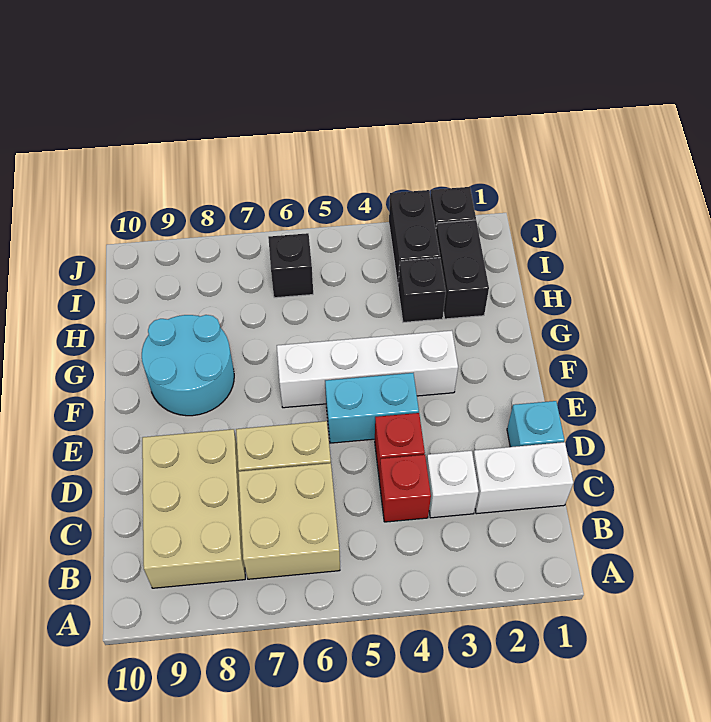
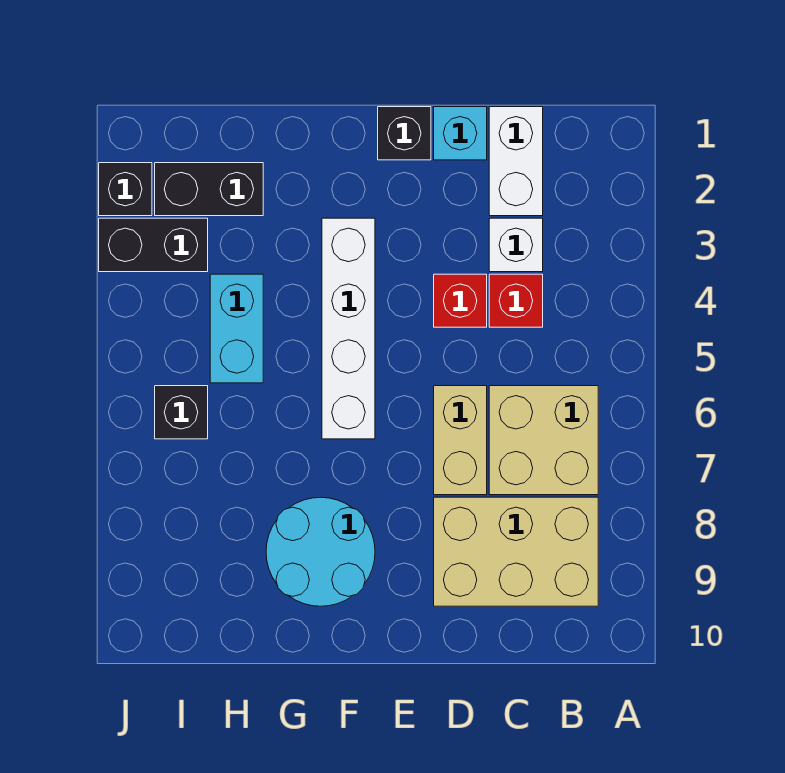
cyan brick E4:E5 level 1 -> cyan brick H4:H5 level 1
black brick H3 level 1 -> black brick E1 level 1

